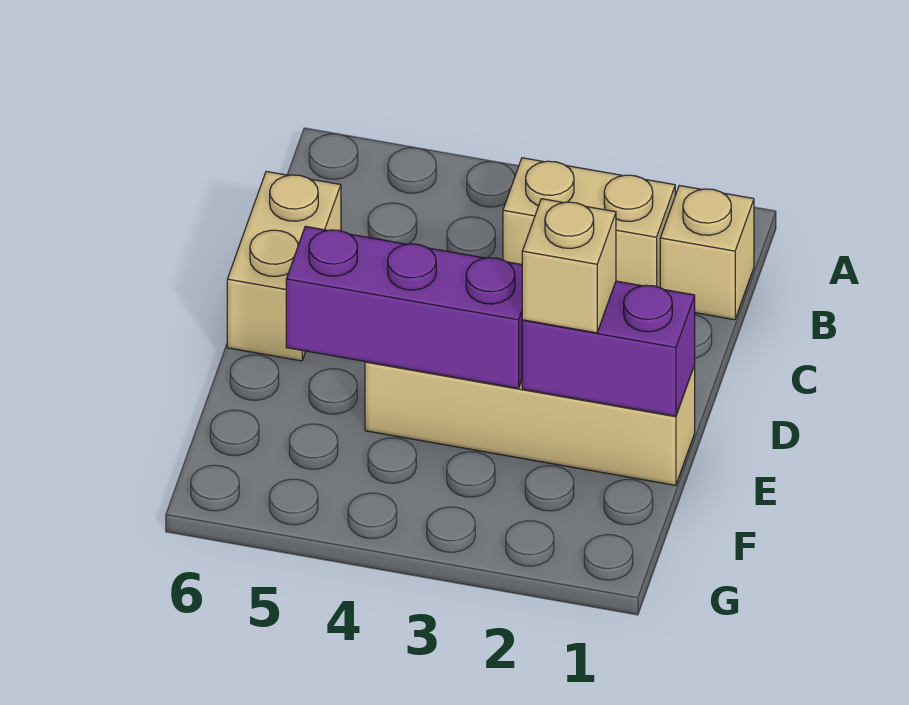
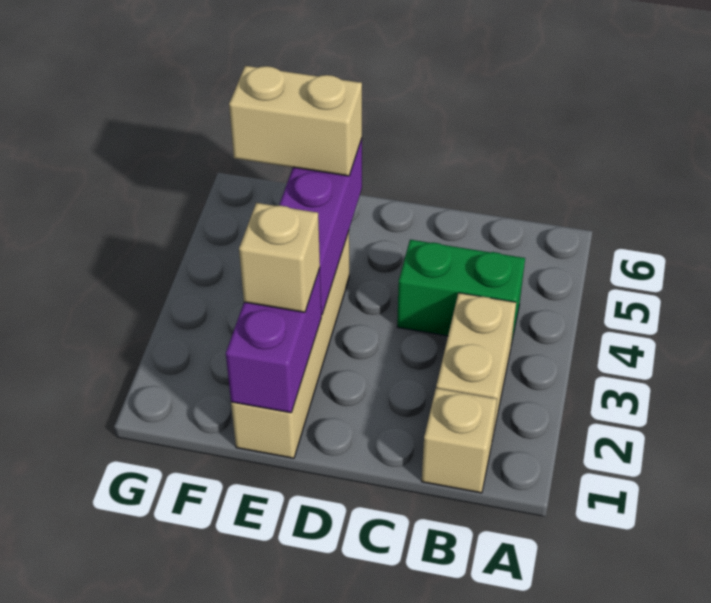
none -> green brick B4:C4 level 1
tan brick C6:D6 level 1 -> tan brick E5:F5 level 3

